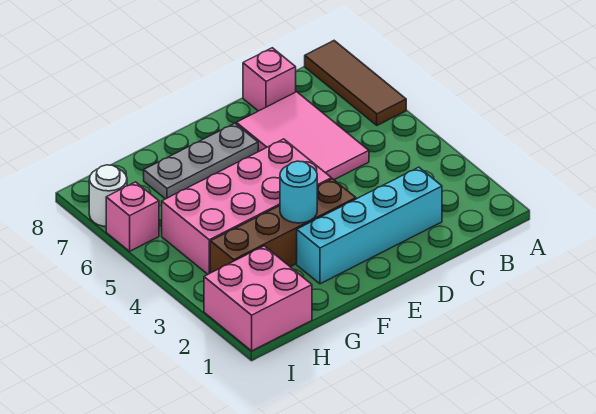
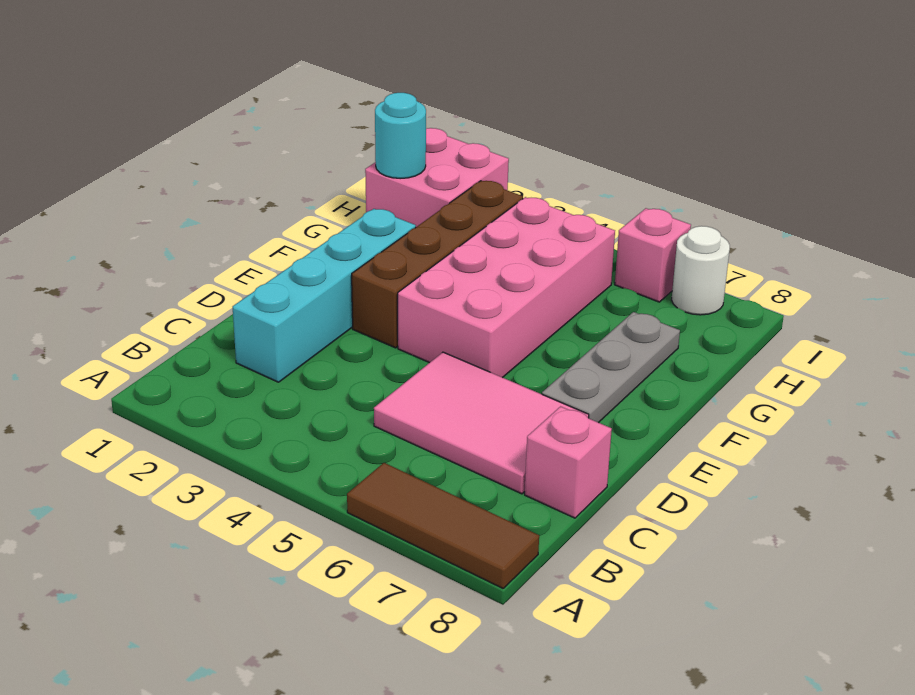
cyan round brick F3 level 2 -> cyan round brick H1 level 2

